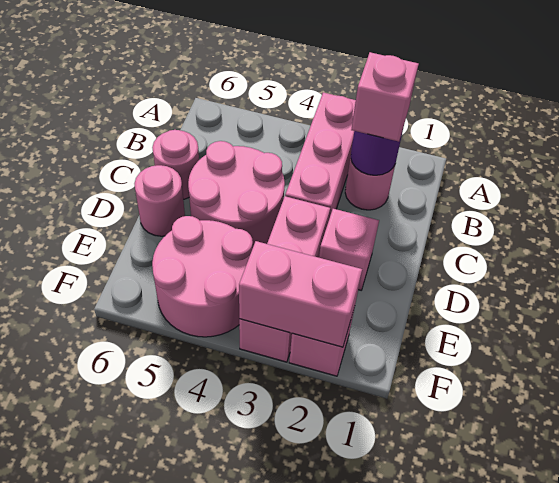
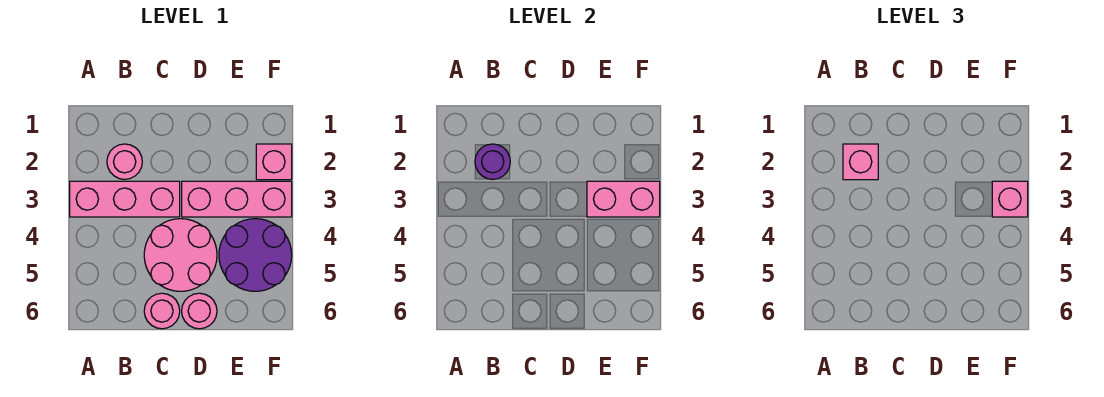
pink brick D2 level 1 -> pink brick F3 level 3
pink round brick E4:F5 level 1 -> purple round brick E4:F5 level 1
pink brick F2:F3 level 2 -> pink brick E3:F3 level 2

